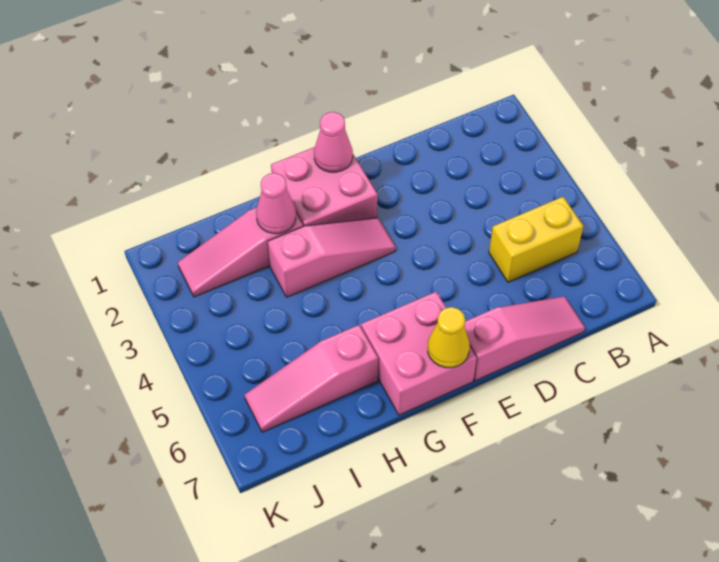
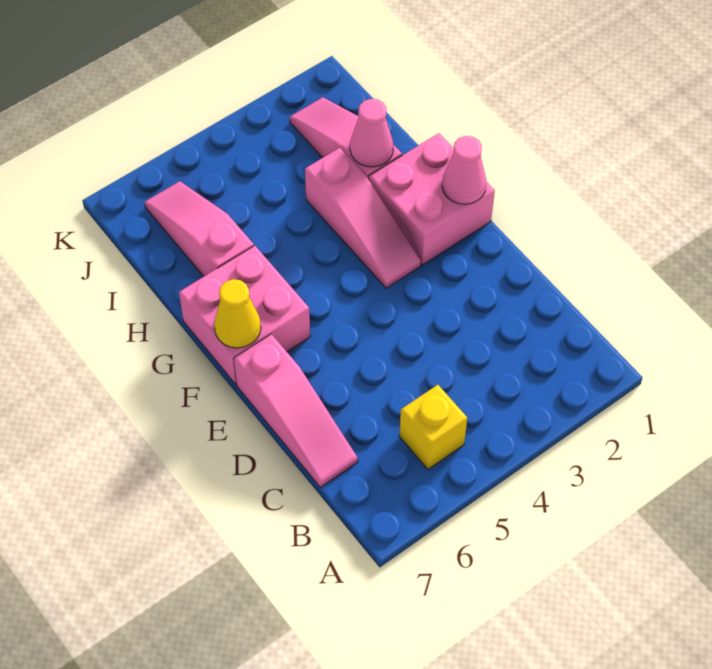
yellow brick B5:C5 level 1 -> yellow brick B5 level 1

